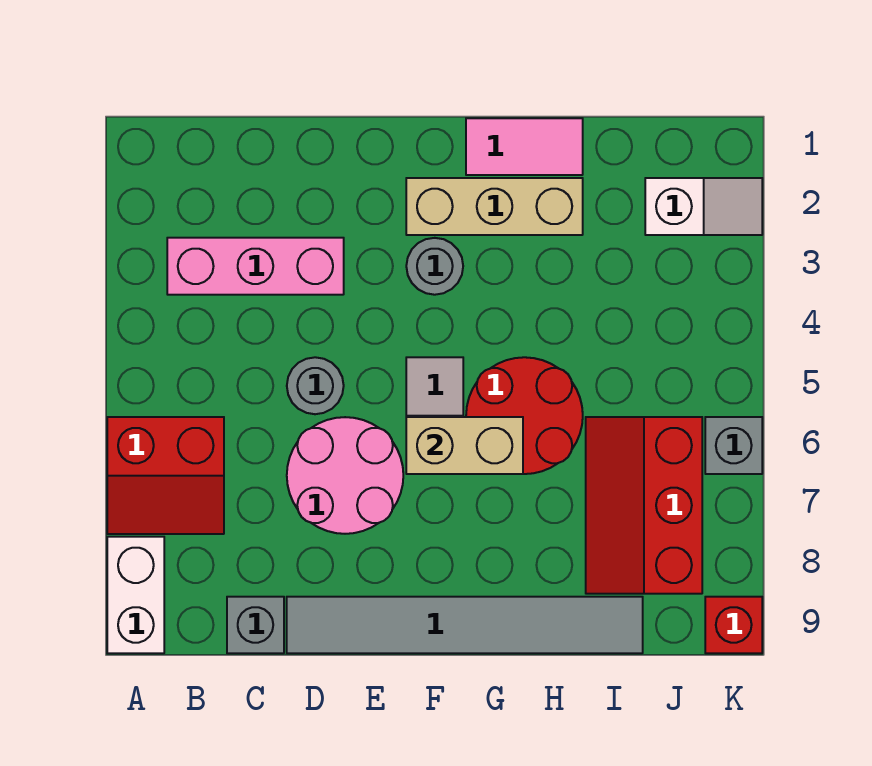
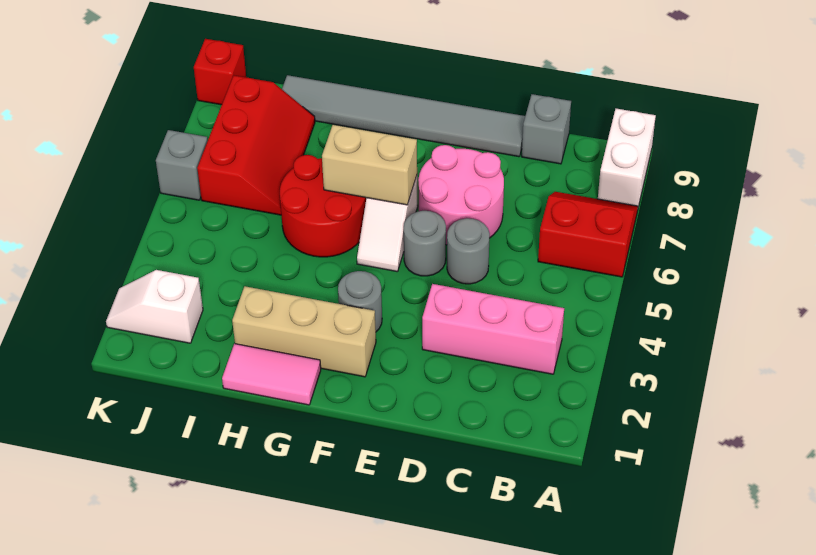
none -> grey round brick E5 level 1

